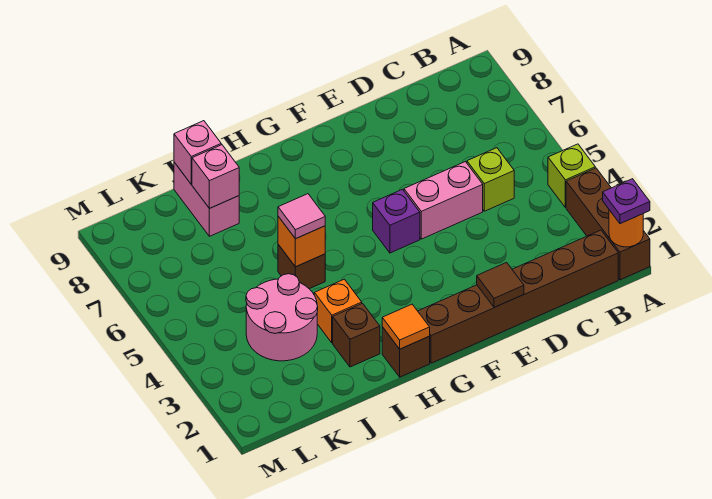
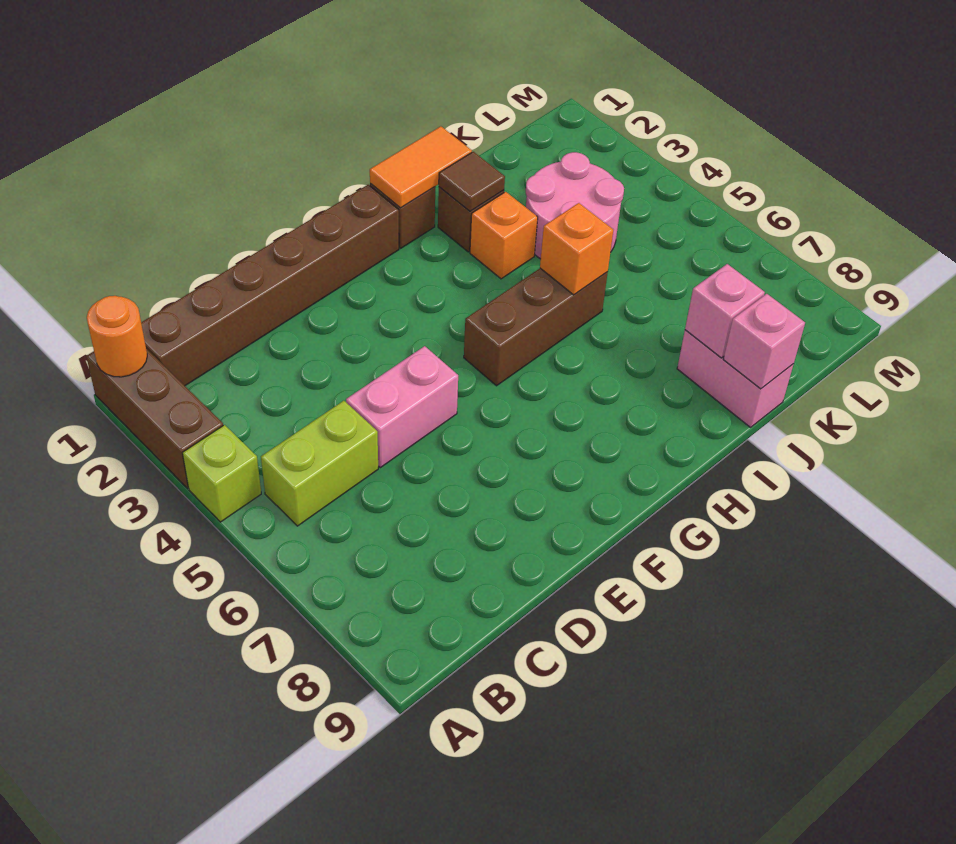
purple plate A1 level 3 -> none
lime brick C5 level 1 -> lime brick B5:C5 level 1
brown tile E1 level 2 -> brown tile I2 level 2
purple brick F5 level 1 -> none
orange tile H1 level 2 -> orange tile H1:I1 level 2
brown brick I5 level 1 -> brown brick G5:I5 level 1
pink tile I5 level 3 -> none

